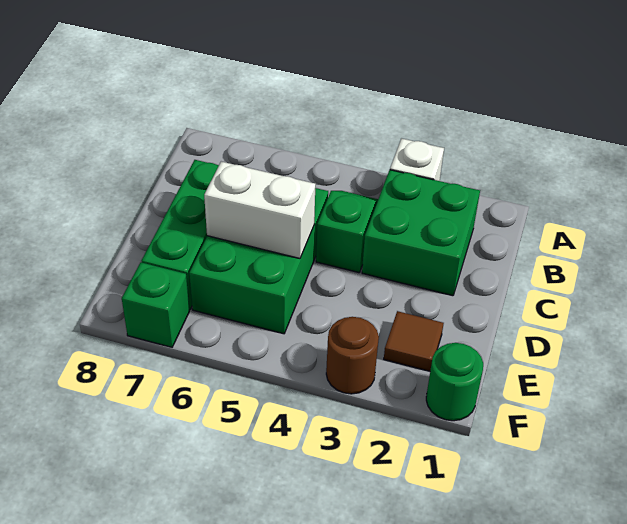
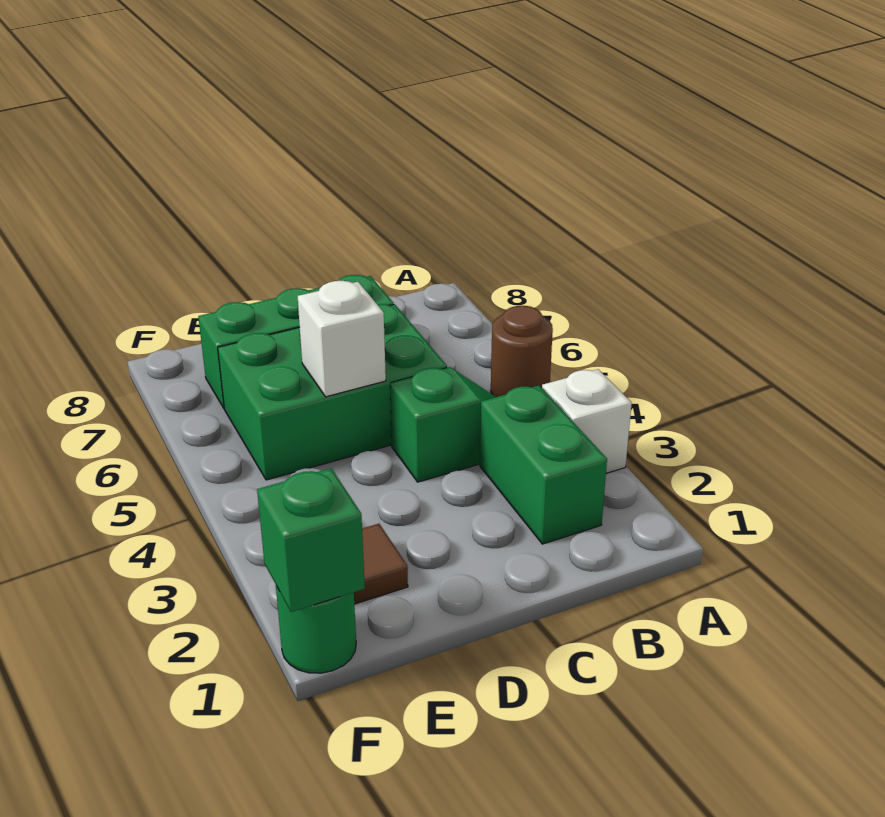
green brick B2:C3 level 1 -> green brick B2:B3 level 1
white brick D5:D6 level 2 -> white brick D5 level 2
brown round brick F3 level 1 -> brown round brick A5 level 1
green brick F7 level 1 -> green brick F1 level 2

